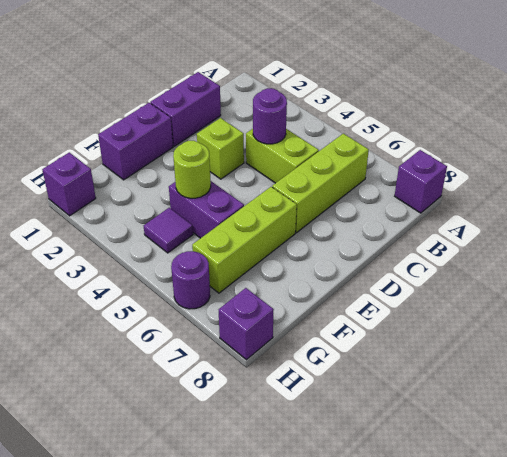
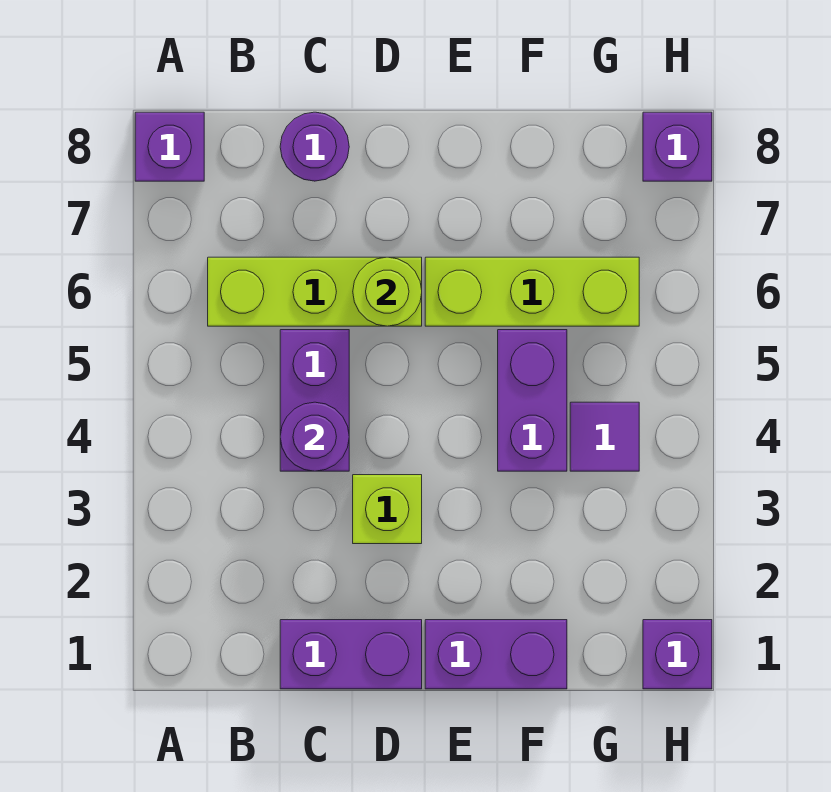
lime brick C4:C5 level 1 -> purple brick C4:C5 level 1
lime round brick F4 level 2 -> lime round brick D6 level 2
purple round brick H6 level 1 -> purple round brick C8 level 1

